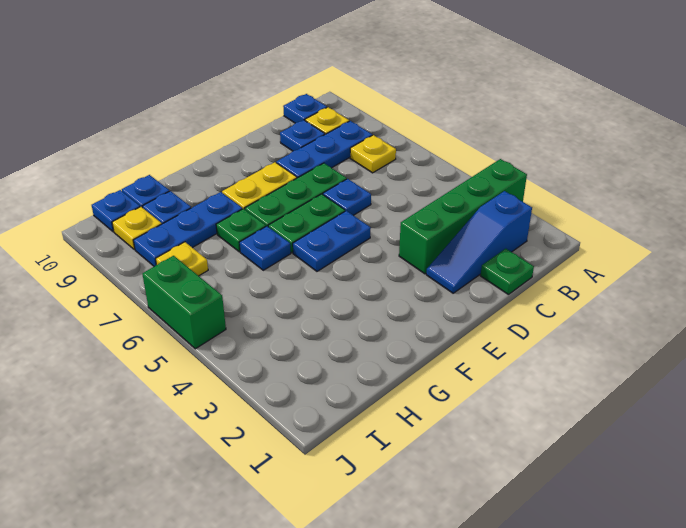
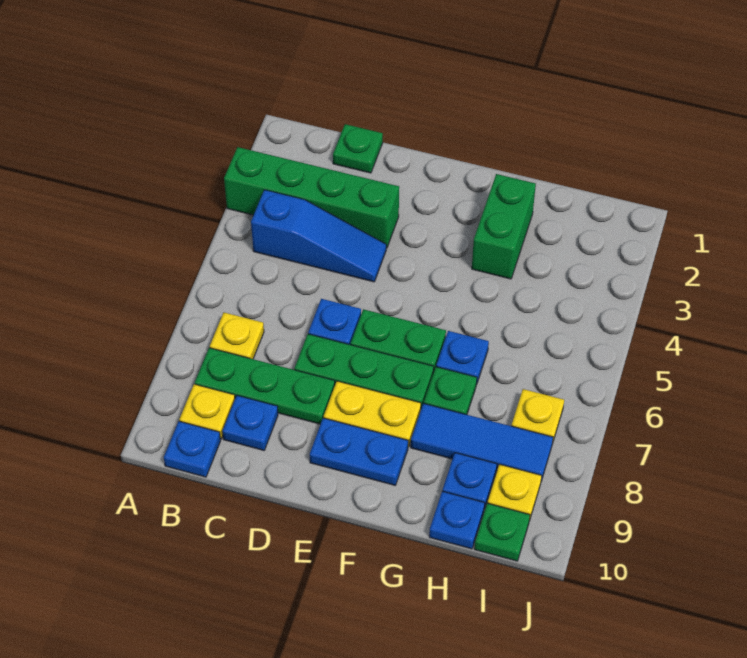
blue slope B2:D2 level 1 top B -> blue slope B4:D4 level 1 top B
blue plate B8:D8 level 1 -> green plate B8:D8 level 1
blue plate E5:F5 level 1 -> blue plate E9:F9 level 1
blue plate G8:I8 level 1 -> blue tile G8:I8 level 1
blue plate I10 level 1 -> green plate I10 level 1
green brick J5:J6 level 1 -> green brick G2:G3 level 1

